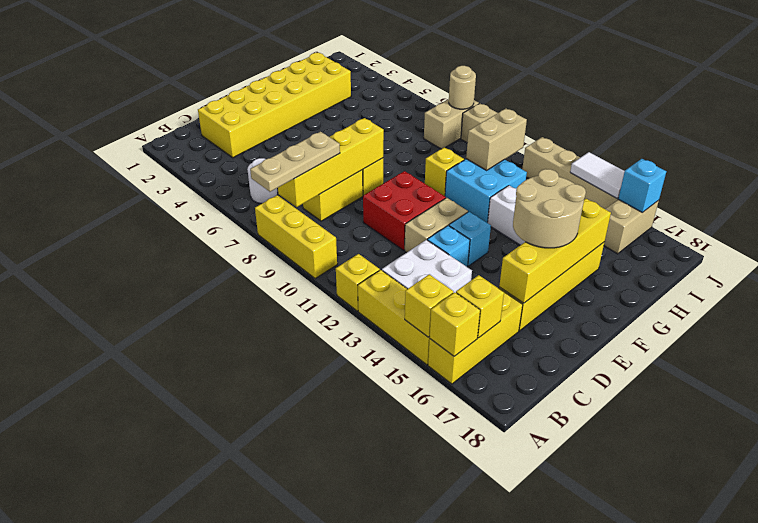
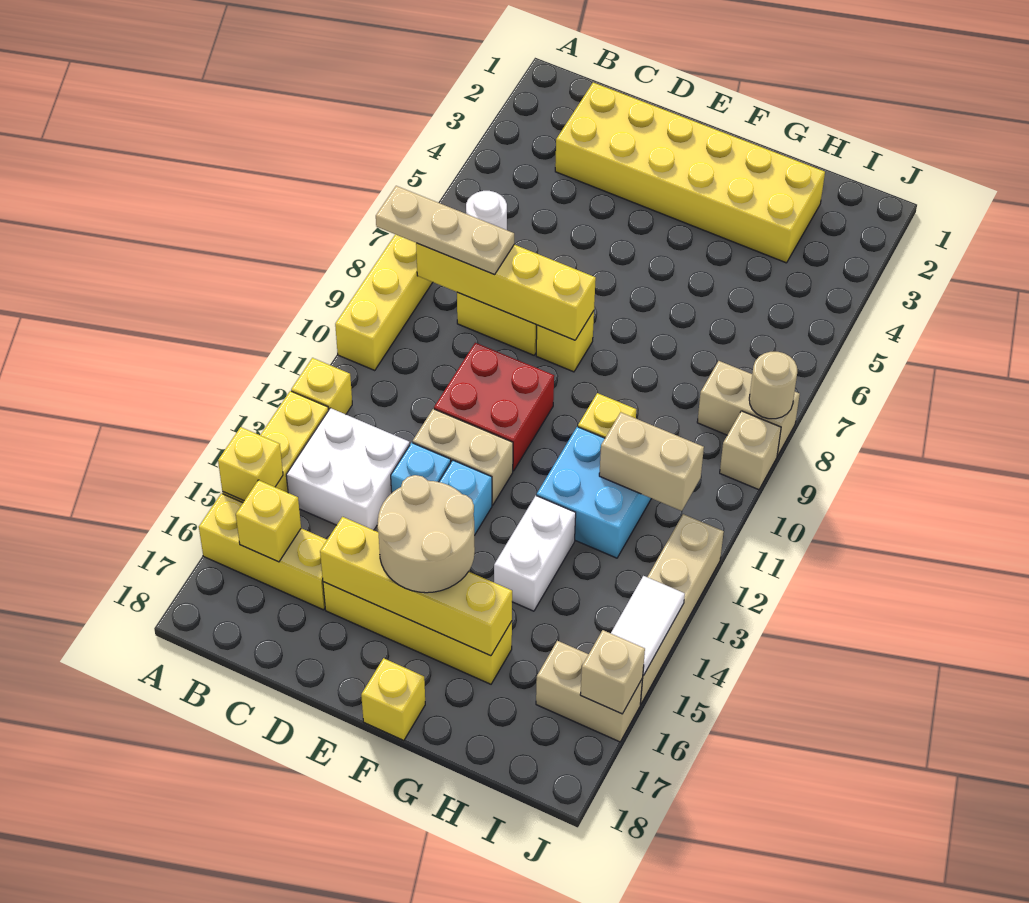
yellow brick A16 level 2 -> yellow brick F18 level 1
cyan brick J16 level 2 -> tan brick J16 level 2

